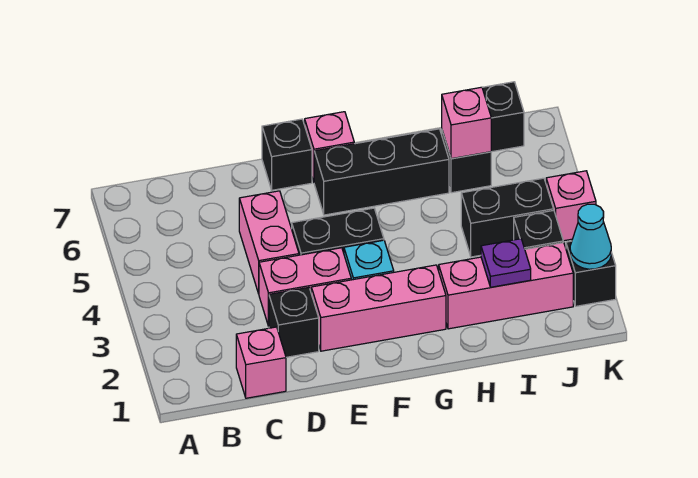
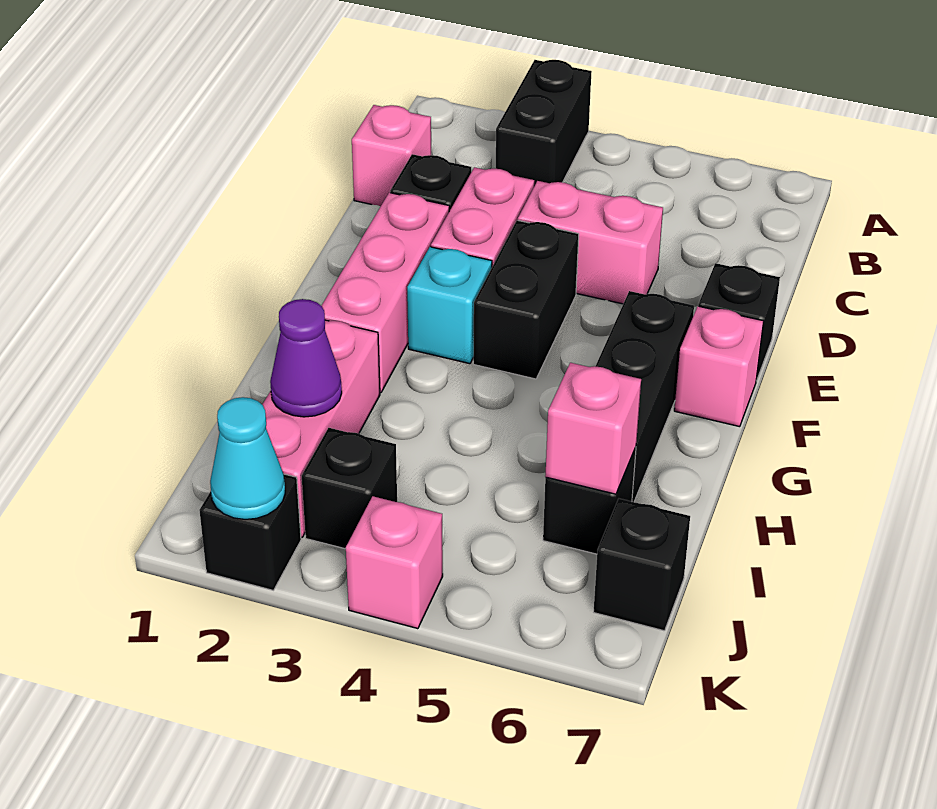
purple plate I2 level 2 -> purple cone I2 level 2
black brick I4:J4 level 1 -> black brick A3:B3 level 1

